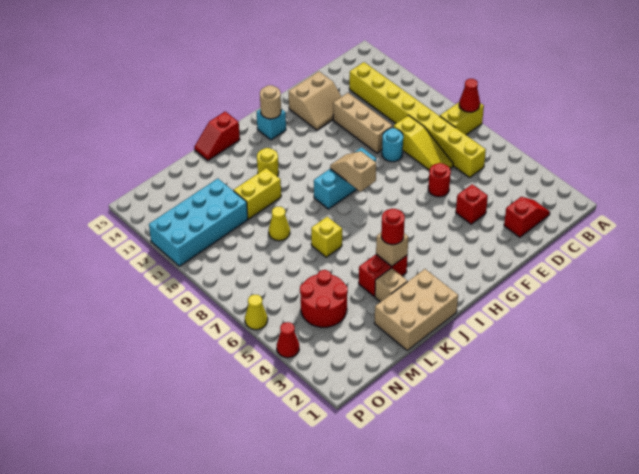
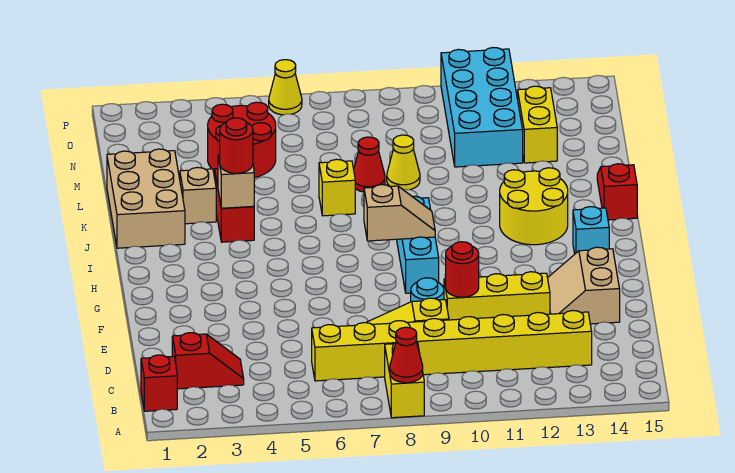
red slope C2:D2 level 1 top D -> red slope C2:C3 level 1 top 2
red brick E4 level 1 -> red brick B1 level 1
red round brick E6 level 1 -> red round brick E10 level 2
tan brick E10:E12 level 1 -> yellow brick E10:E12 level 1
tan round brick H14 level 2 -> none
yellow round brick J12 level 1 -> yellow round brick I12:J13 level 1
yellow brick K11:L11 level 1 -> yellow brick M13:N13 level 1
red cone P4 level 1 -> red cone L8 level 1

